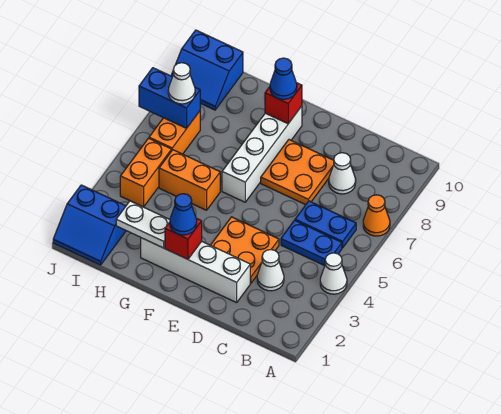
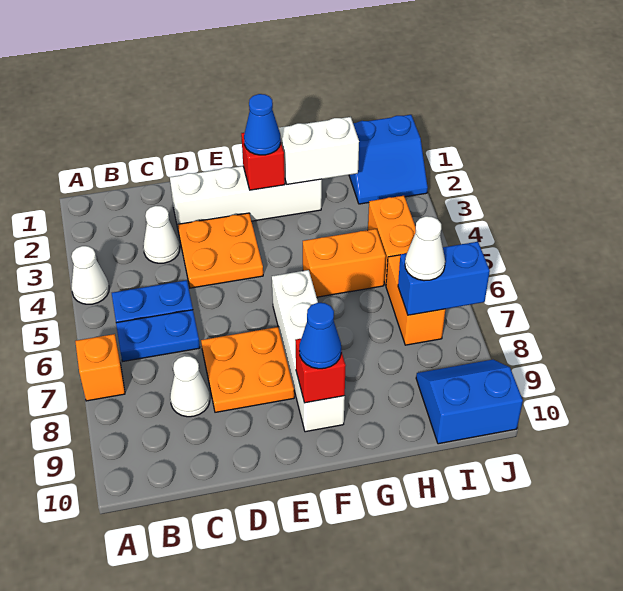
orange cone A7 level 1 -> orange brick A7 level 1
white plate G2:H2 level 2 -> white brick G2:H2 level 2
blue slope I1:J2 level 1 top 2 -> blue slope I1:J2 level 1 top 1

